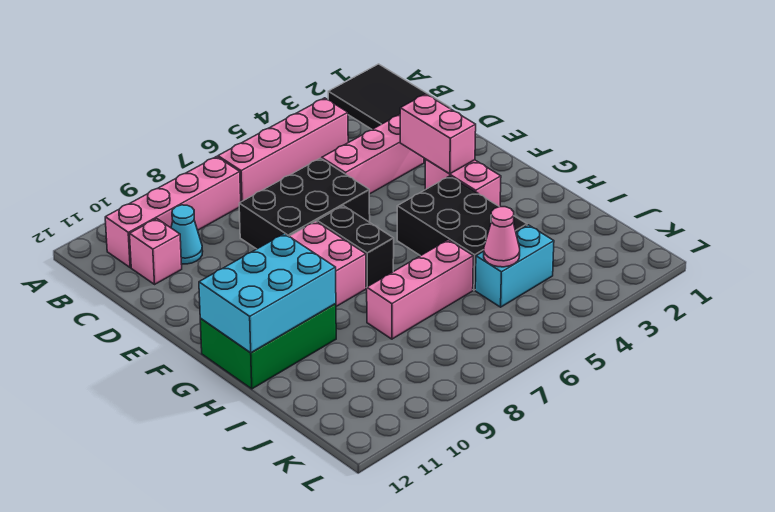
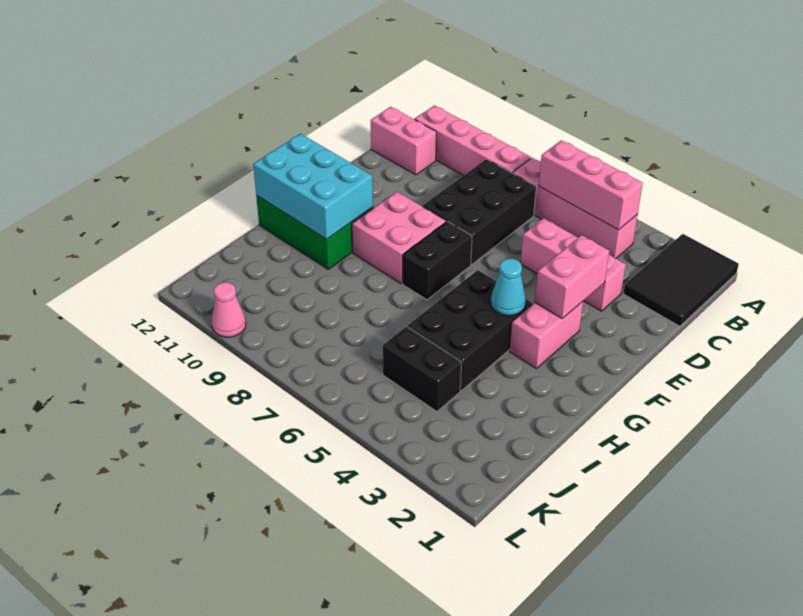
cyan cone C10 level 1 -> cyan cone G4 level 2
pink brick C11 level 1 -> pink brick C11:C12 level 1
black brick D6:E8 level 1 -> black brick C7:E8 level 1
pink brick I6:I8 level 1 -> pink brick B4:B6 level 2
cyan brick J4:J5 level 1 -> black brick J4:J5 level 1
pink cone J5 level 2 -> pink cone L10 level 1

